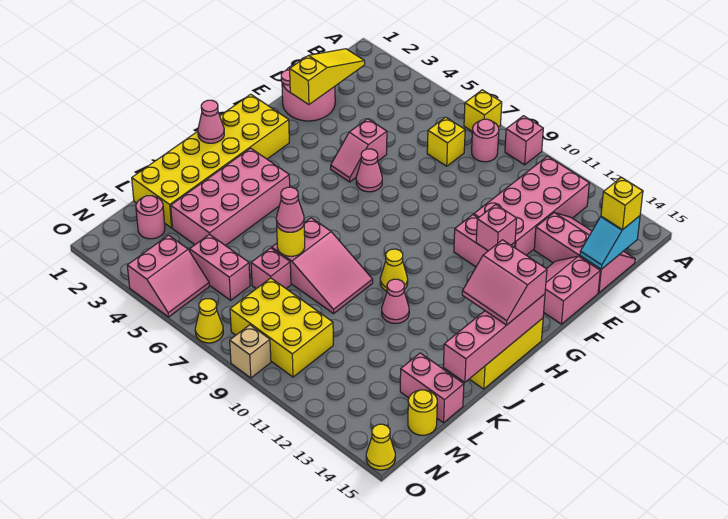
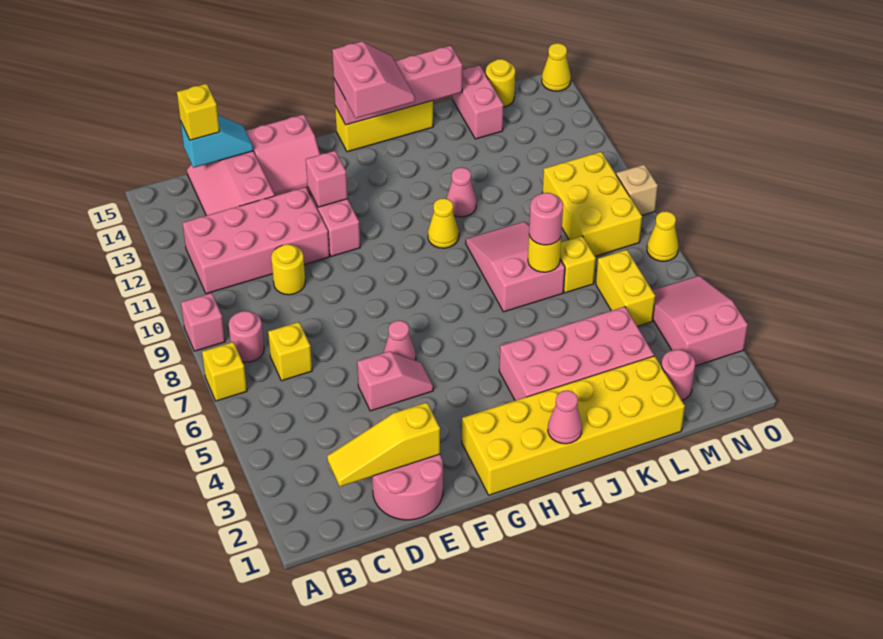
none -> yellow round brick D10 level 1
pink cone K7 level 3 -> pink round brick K7 level 3
pink brick L7 level 1 -> yellow brick L7 level 1
pink brick M5:M6 level 1 -> yellow brick M5:M6 level 1
pink slope N4:O5 level 1 top 4 -> pink slope N3:O5 level 1 top 3

